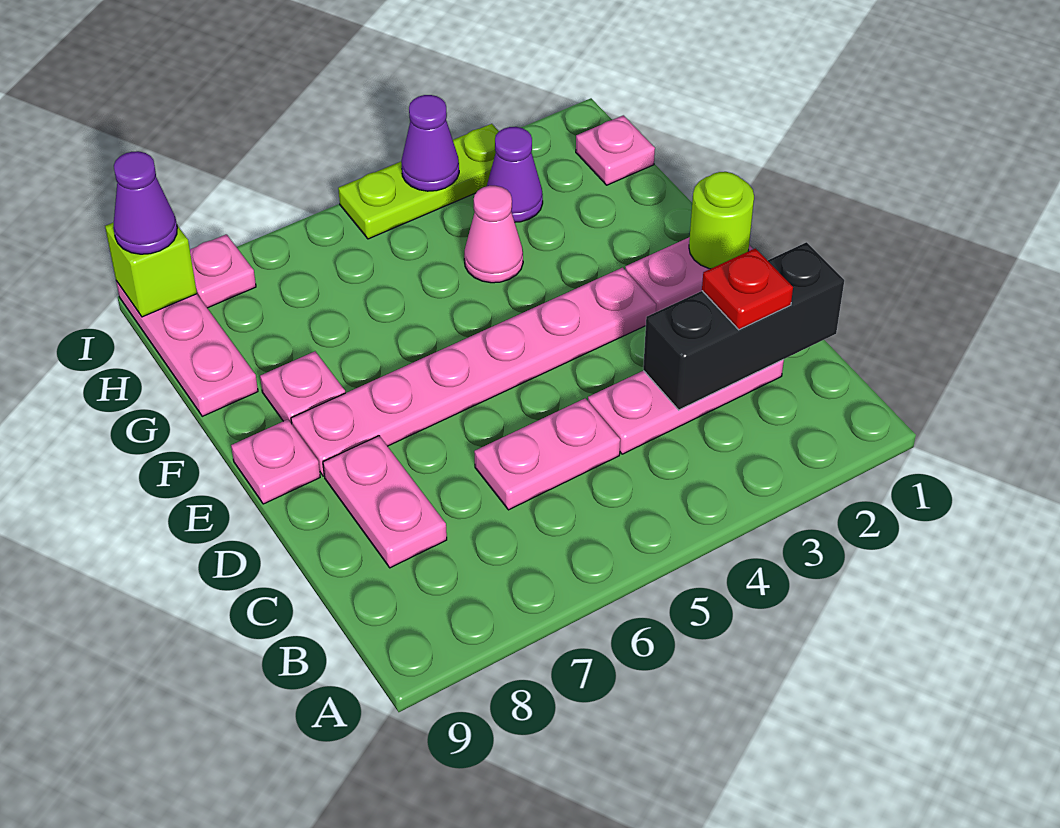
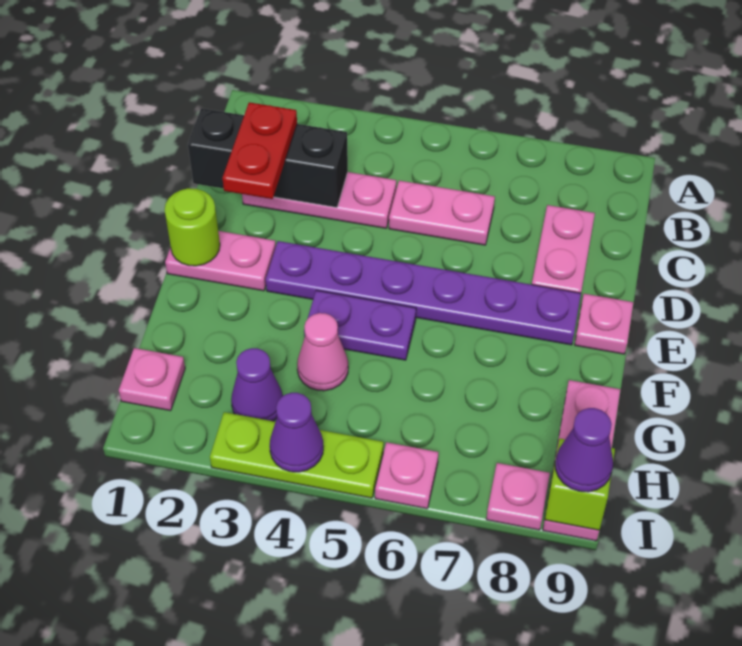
red plate C2 level 3 -> red plate C2:D2 level 3
pink plate E3:E8 level 1 -> purple plate E3:E8 level 1
none -> purple plate F4:F5 level 1
pink plate F8 level 1 -> pink plate I6 level 1

